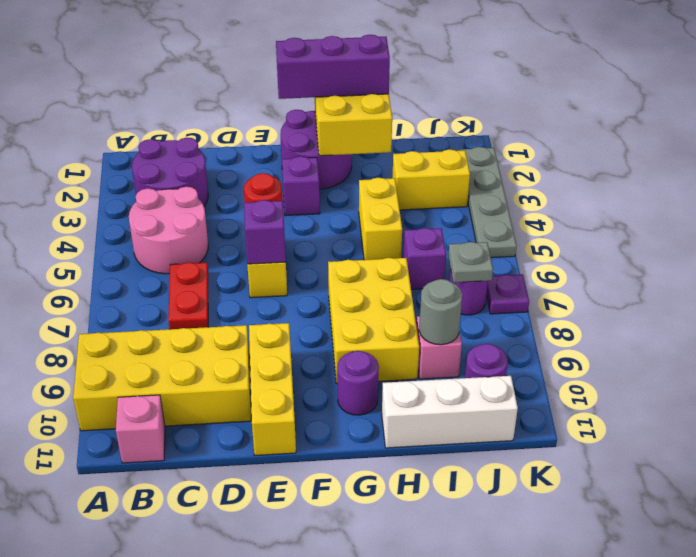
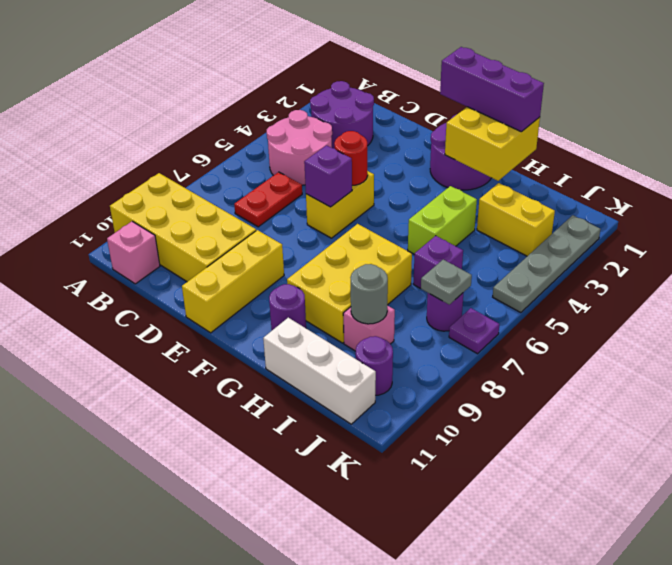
purple brick F3 level 1 -> none
yellow brick H4:H5 level 1 -> lime brick H4:H5 level 1

